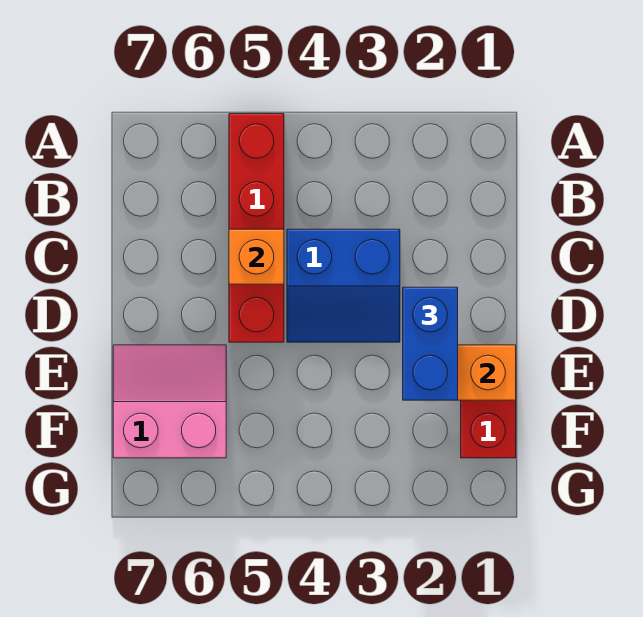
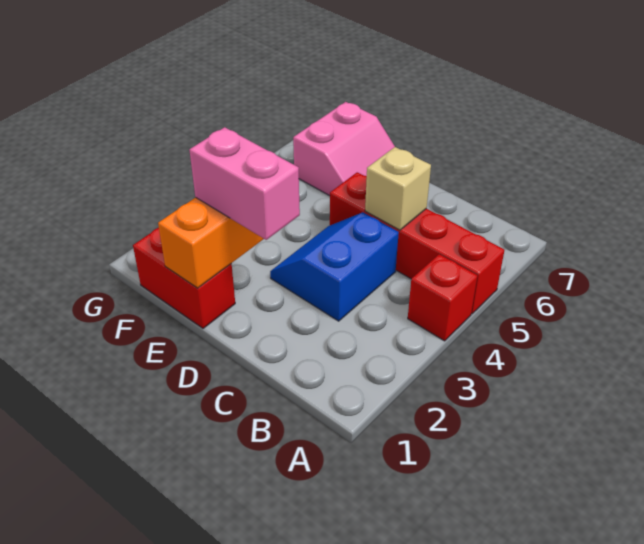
none -> red brick A4 level 1
orange brick C5 level 2 -> tan brick C5 level 2
blue brick D2:E2 level 3 -> pink brick D2:E2 level 3

